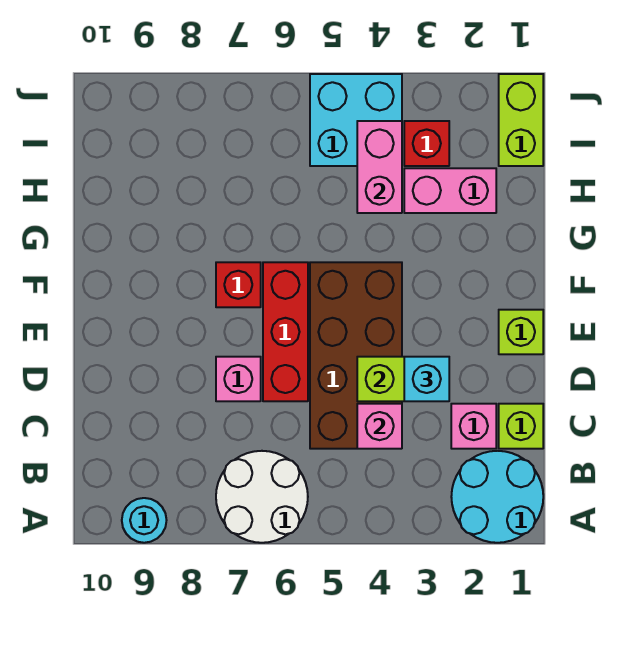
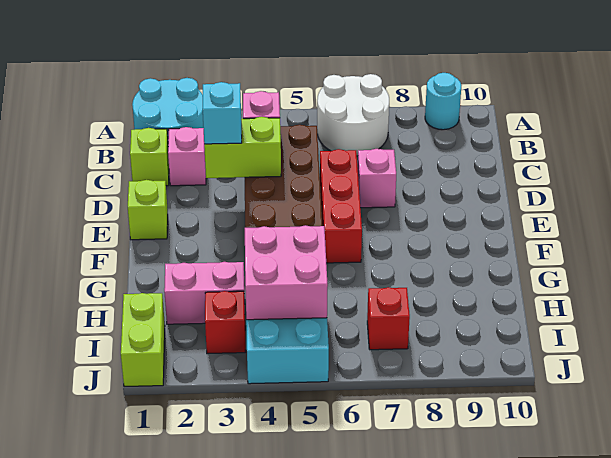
red brick F7 level 1 -> red brick I7 level 1
pink brick H4:I4 level 2 -> pink brick H4:I5 level 2

